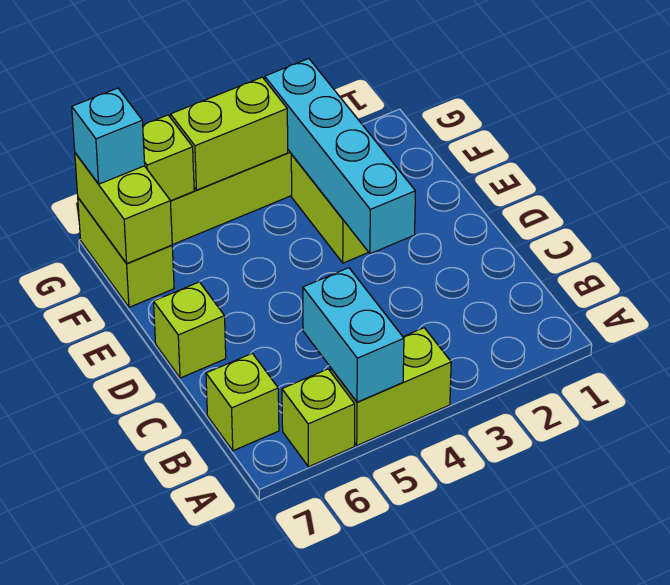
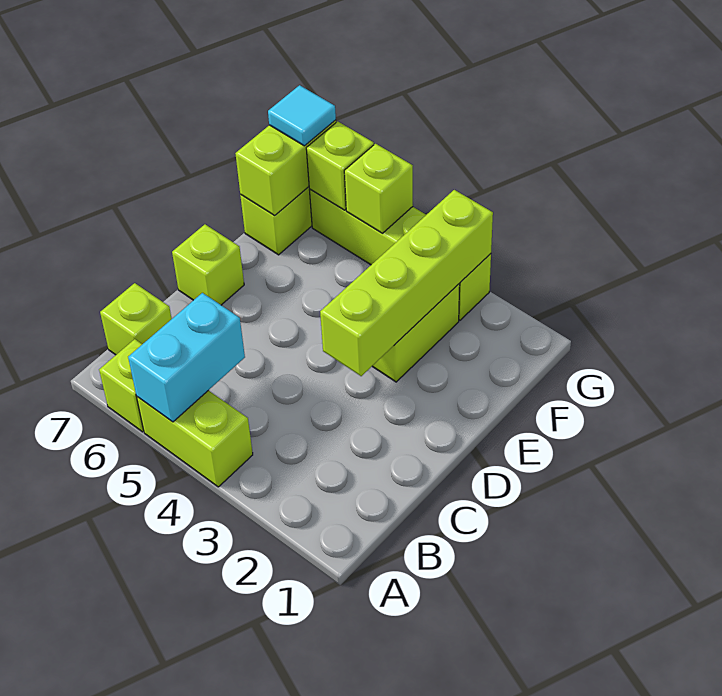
cyan brick D3:G3 level 2 -> lime brick D3:G3 level 2
lime brick G4:G5 level 2 -> lime brick G5 level 2
cyan brick G7 level 3 -> cyan tile G7 level 3

